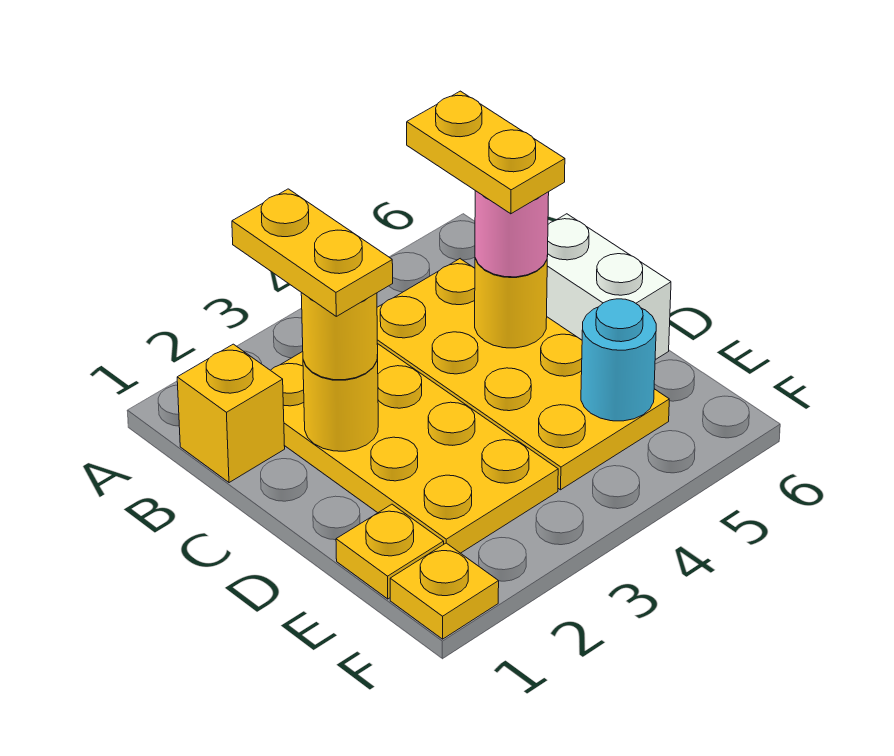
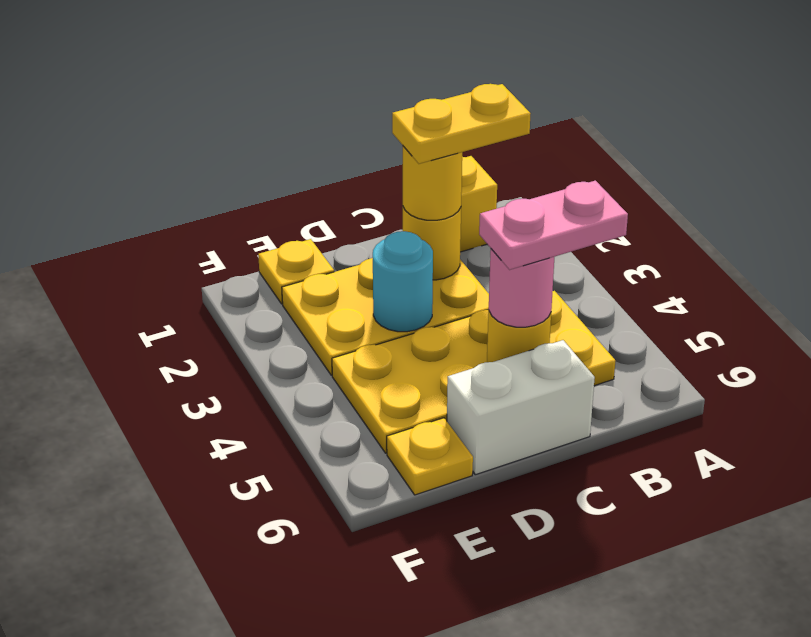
yellow plate B2:E3 level 1 -> yellow plate C2:E3 level 1
yellow plate B5:C5 level 4 -> pink plate B5:C5 level 4
cyan round brick E5 level 2 -> cyan round brick D3 level 2
yellow plate F1 level 1 -> yellow plate E6 level 1

